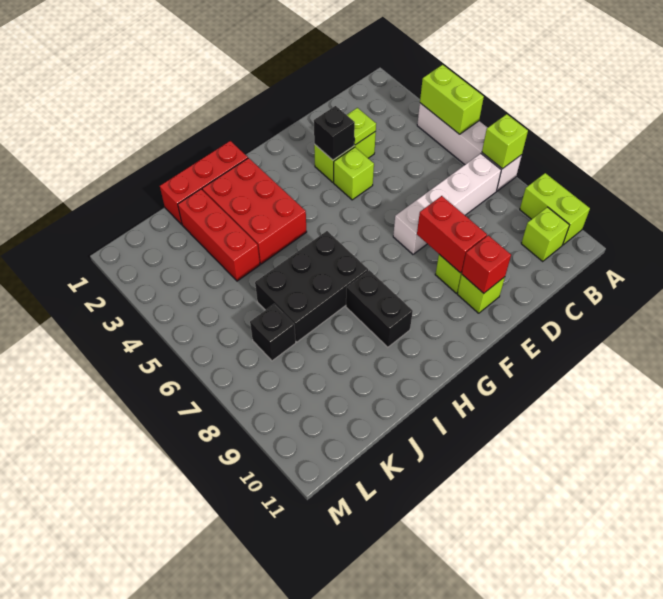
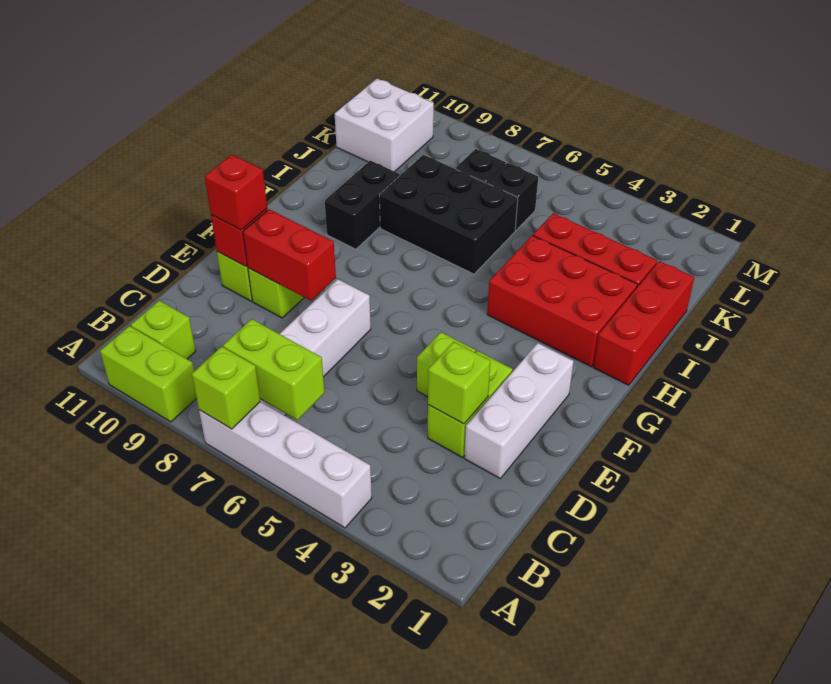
lime brick A4:A5 level 2 -> lime brick B6:B7 level 2
none -> white brick D2:F2 level 1
lime plate D3 level 2 -> lime brick D3 level 2
black brick E3 level 2 -> black brick K6 level 1
none -> red brick E10 level 3
black brick H6:J7 level 1 -> black brick I6:J8 level 1
black brick H8:H9 level 1 -> black brick H9:I9 level 1
none -> white brick K10:L11 level 1

